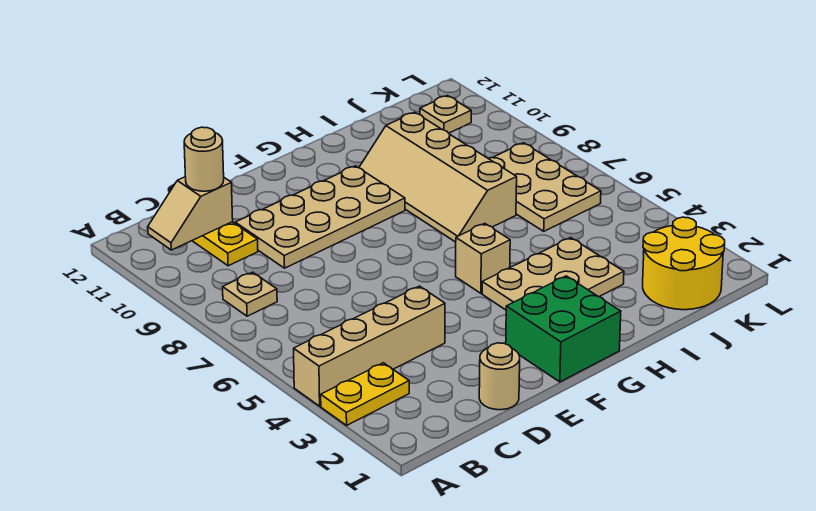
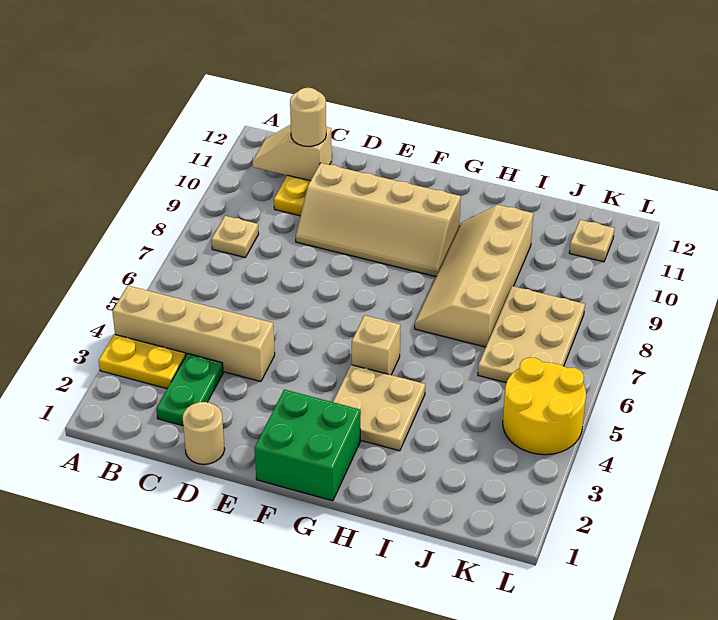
none -> green plate C2:C3 level 1
tan plate D9:G10 level 1 -> tan slope D9:G10 level 1 top 10
tan plate G3:I4 level 1 -> tan plate G3:H4 level 1
yellow round brick J1:K2 level 1 -> yellow round brick K4:L5 level 1

